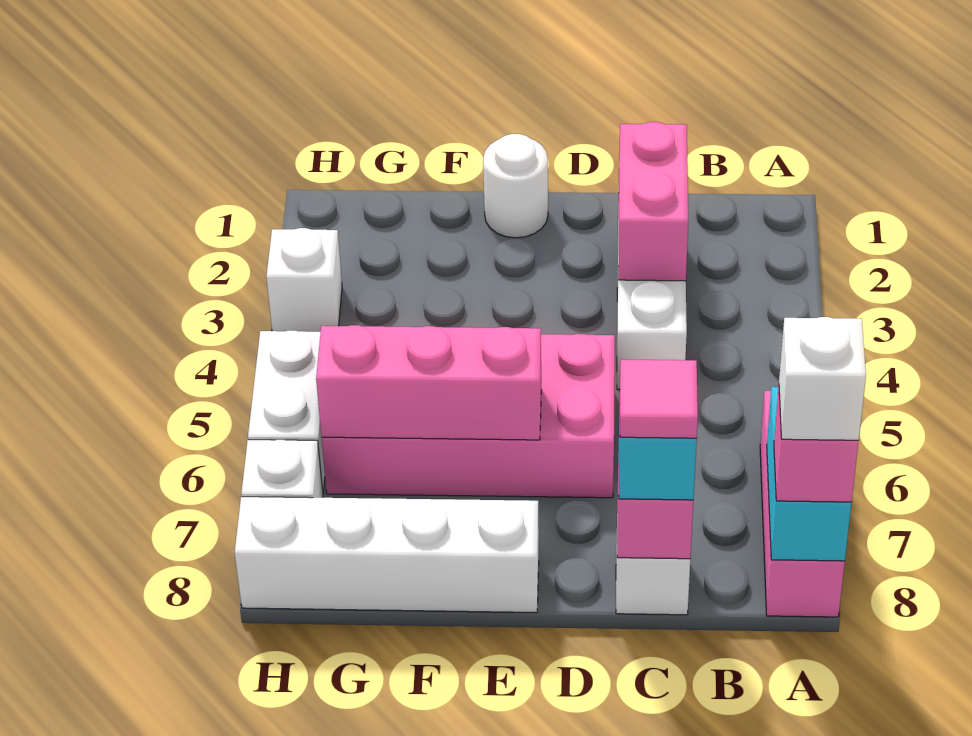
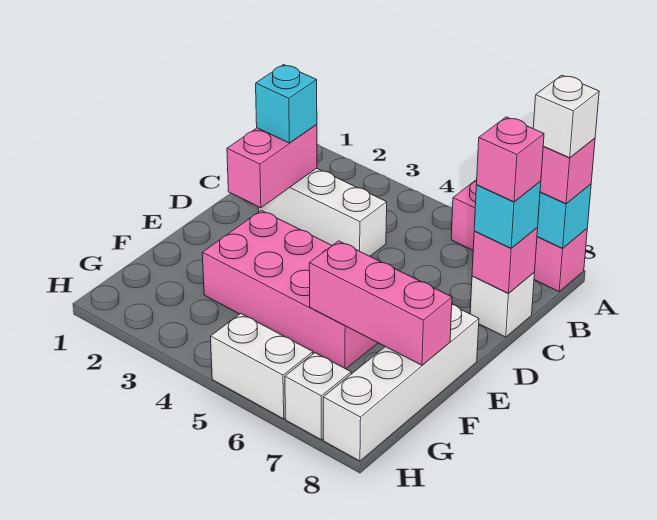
pink brick C2:C3 level 2 -> pink brick C2:D2 level 2
none -> cyan brick C2 level 3
pink tile C8 level 4 -> pink brick C8 level 4
pink brick D5:G6 level 1 -> pink brick E3:F6 level 1
white round brick E1 level 1 -> none
pink brick E6:G6 level 2 -> pink brick F6:F8 level 2
white brick H3 level 1 -> none

